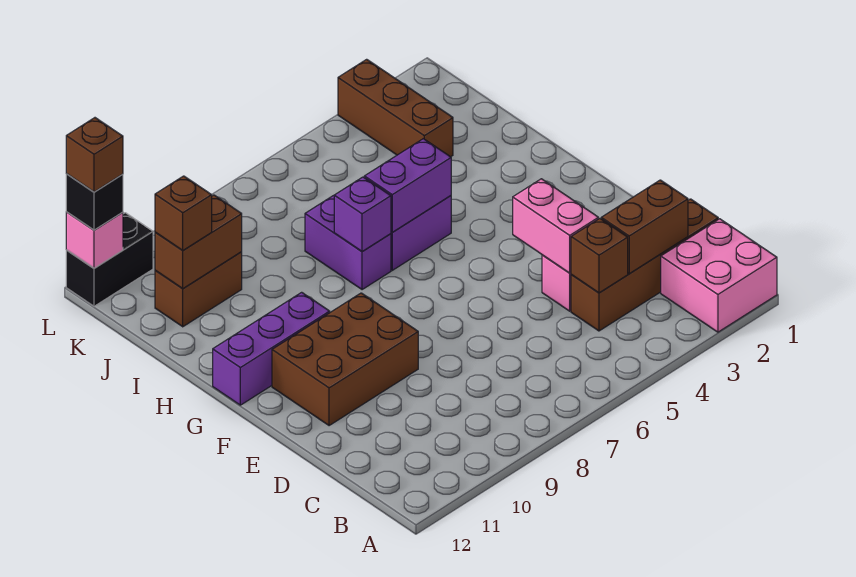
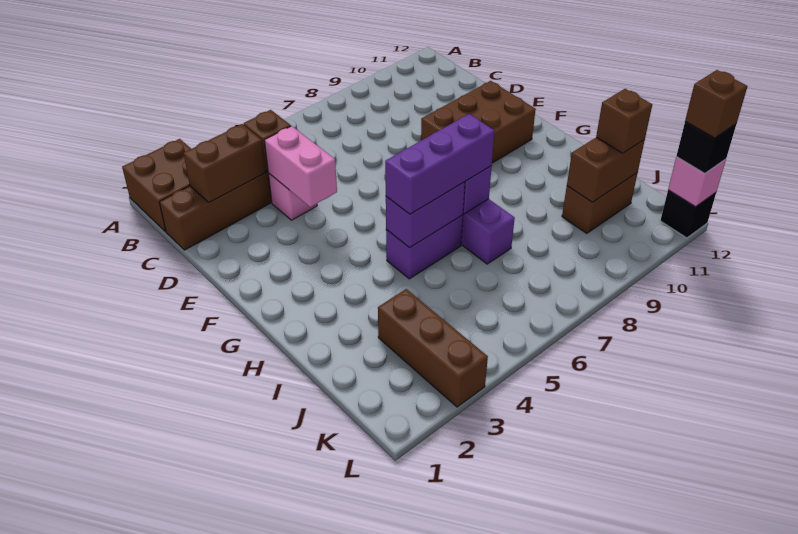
pink brick A1:B2 level 1 -> brown brick A1:B2 level 1
purple brick G10:G12 level 1 -> purple brick H5:H7 level 3
black brick L11:L12 level 1 -> black brick L12 level 1

